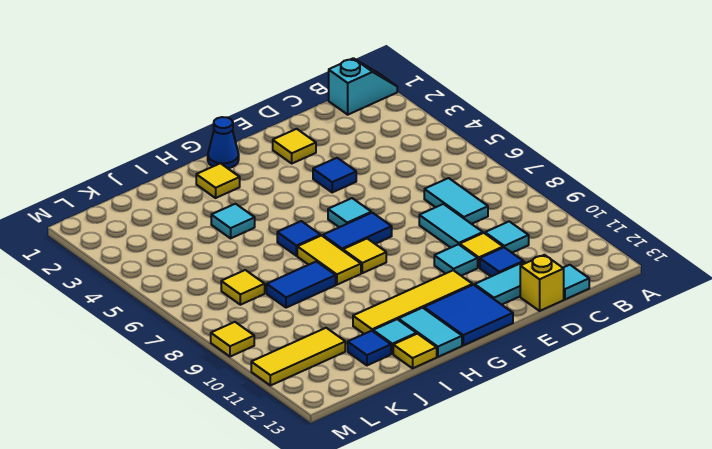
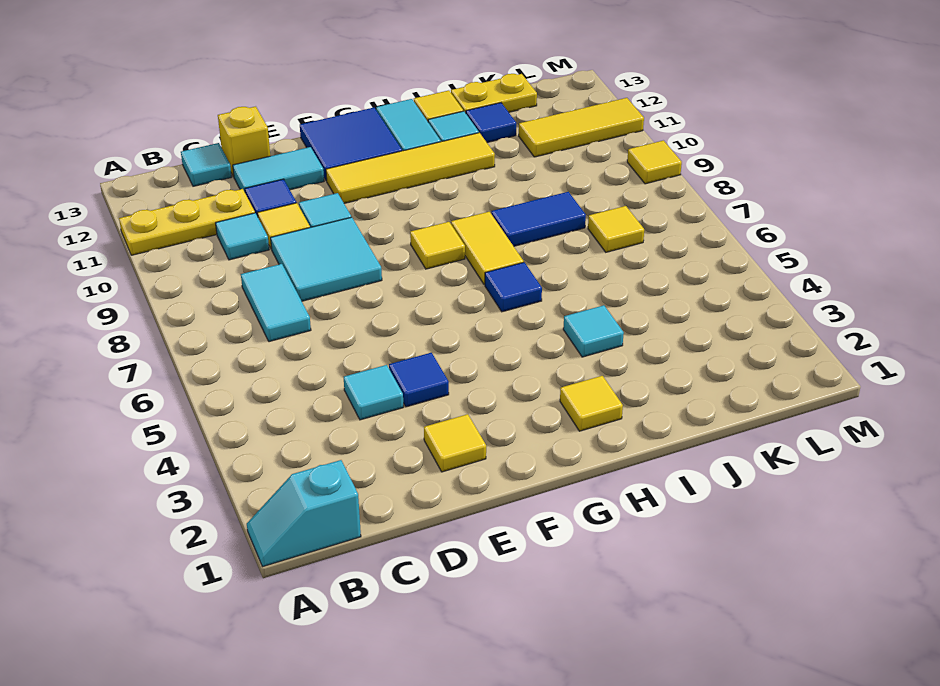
none -> yellow plate A11:C11 level 1
cyan tile D8:D9 level 1 -> cyan tile D8:E9 level 1
cyan tile F6 level 1 -> cyan tile D4 level 1
blue tile F7:G7 level 1 -> none
blue cone G1 level 1 -> none
none -> yellow plate J13:K13 level 1

